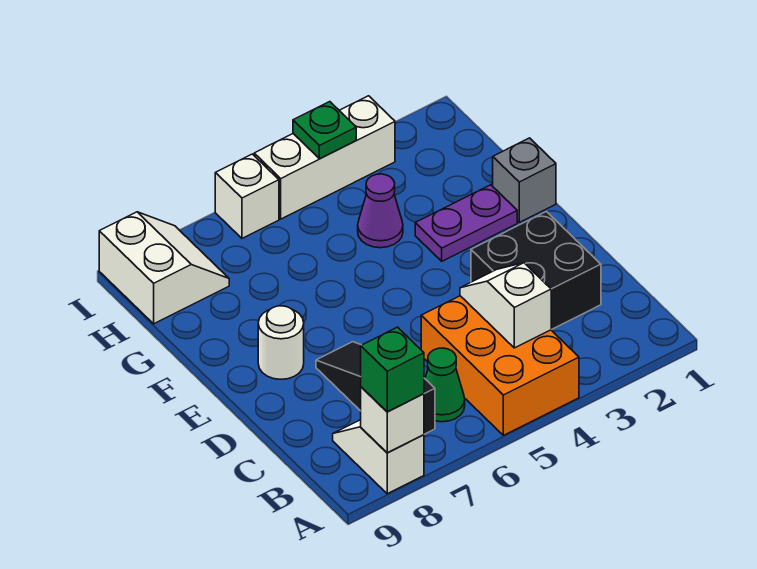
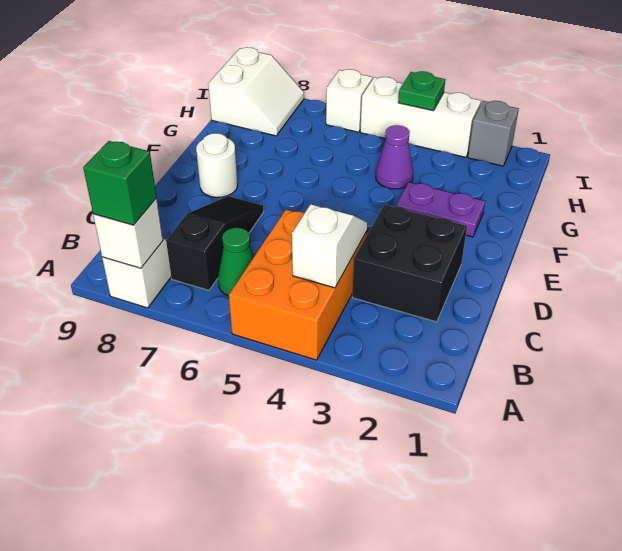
grey brick F1 level 1 -> grey brick I2 level 1

